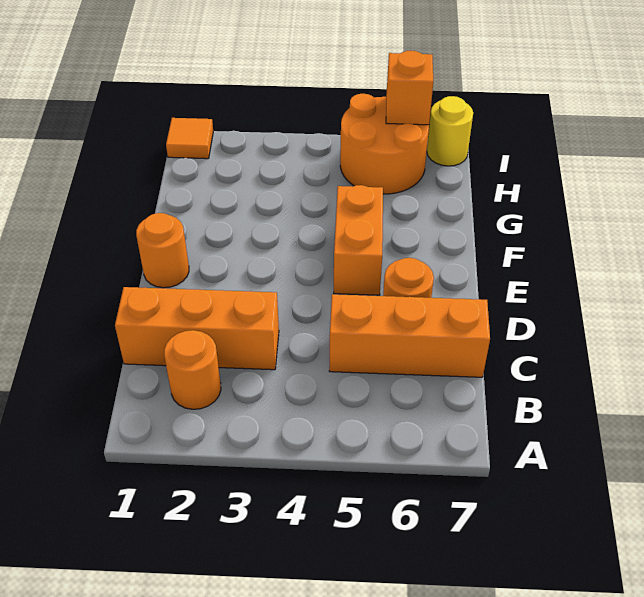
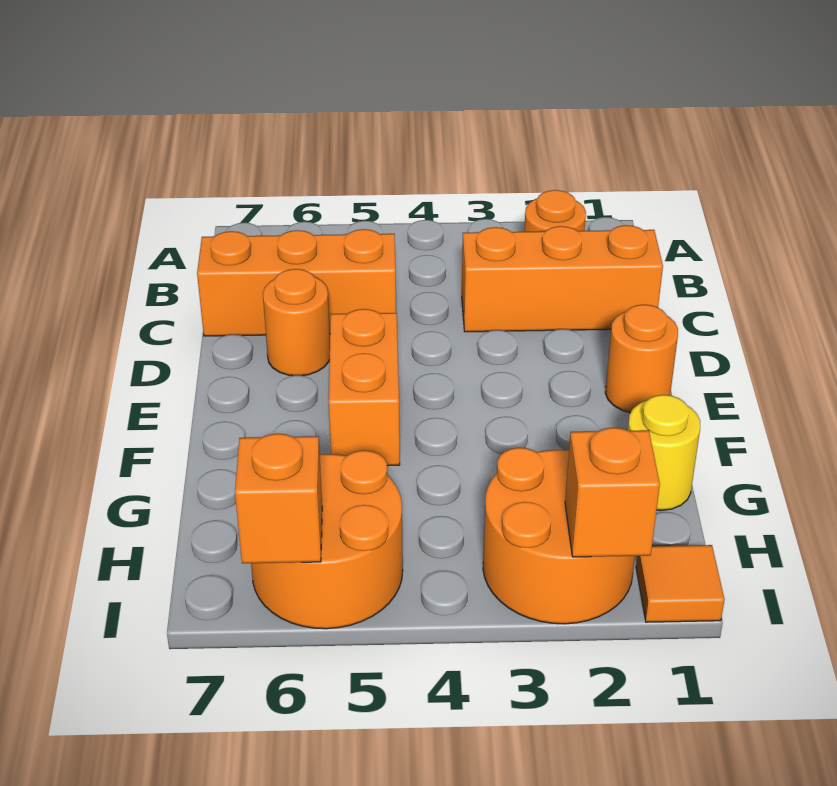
none -> orange round brick H2:I3 level 1
none -> orange brick I2 level 2
yellow round brick I7 level 1 -> yellow round brick G1 level 1

